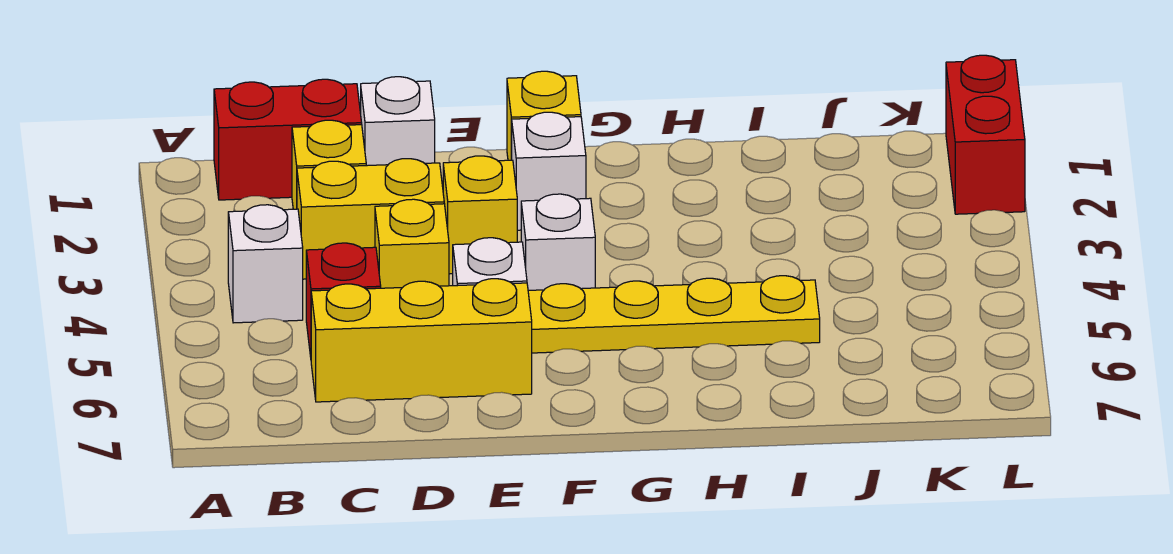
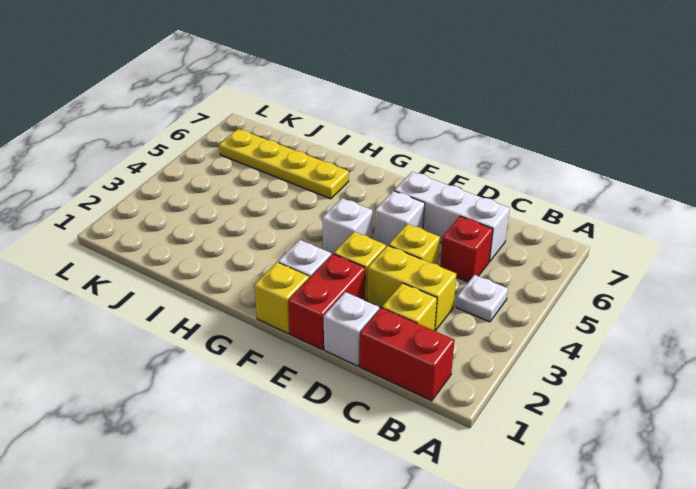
white brick B4 level 1 -> white plate B4 level 1
yellow brick C6:E6 level 1 -> white brick C6:E6 level 1
yellow plate F5:I5 level 1 -> yellow plate H6:K6 level 1
red brick L1:L2 level 1 -> red brick E1:E2 level 1

